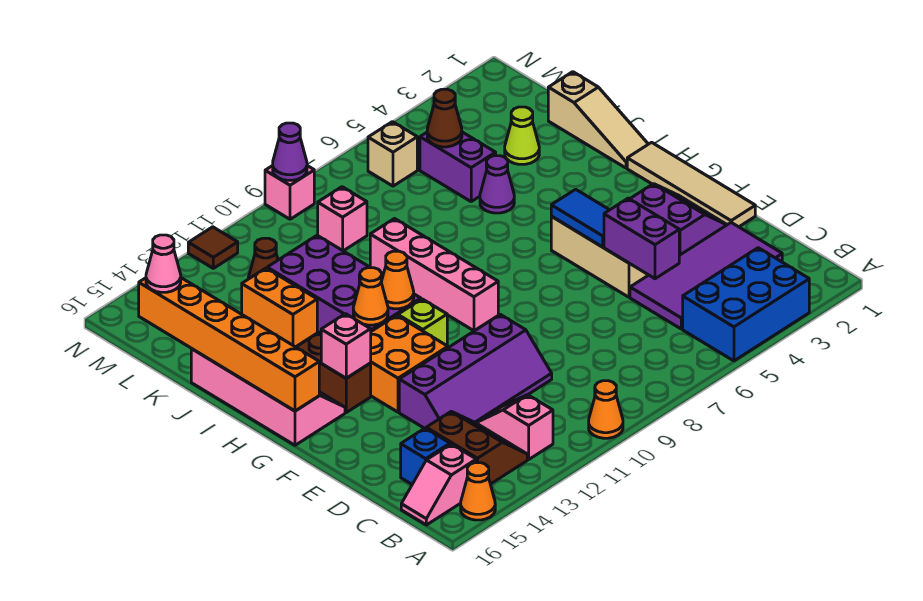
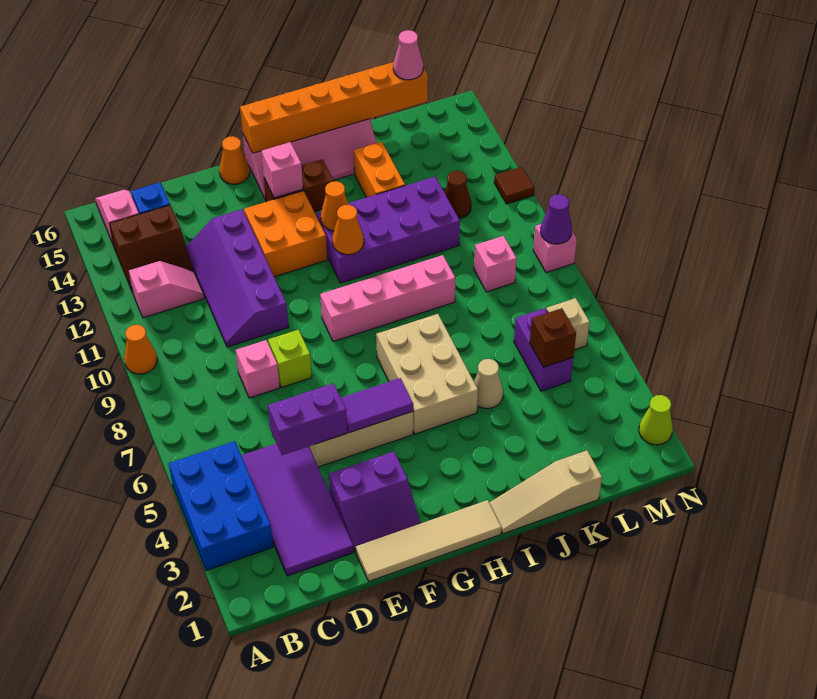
orange cone A15 level 1 -> orange cone F16 level 1
none -> pink brick D8 level 1
blue tile F5:G5 level 2 -> purple tile F5:G5 level 2
lime brick G11 level 1 -> lime brick E8 level 1
none -> tan brick H5:I7 level 1
purple cone J5 level 1 -> tan cone J5 level 1
orange brick J13:K13 level 1 -> orange brick J13:J14 level 1
lime cone K3 level 1 -> lime cone N2 level 1
purple brick K5:L5 level 1 -> purple brick L5:L6 level 1
brown cone L5 level 2 -> brown brick L5 level 2

